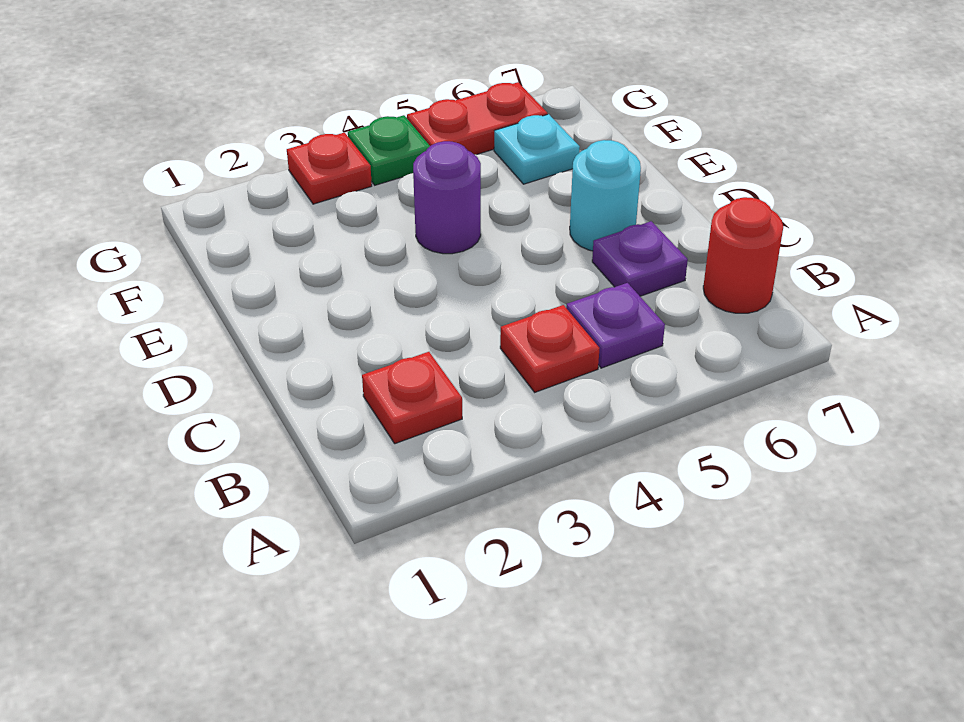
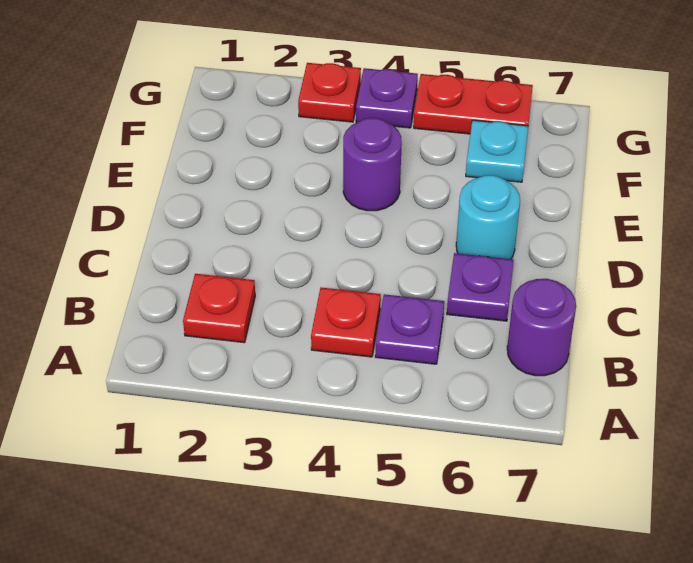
red round brick B7 level 1 -> purple round brick B7 level 1
green plate G4 level 1 -> purple plate G4 level 1

